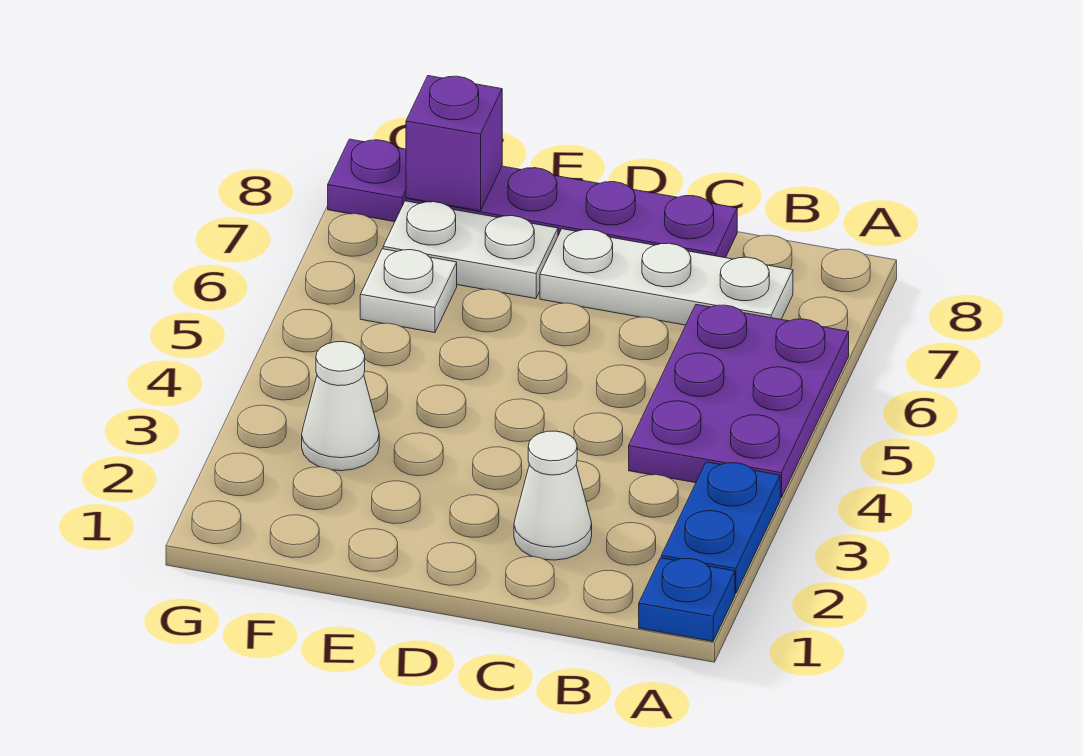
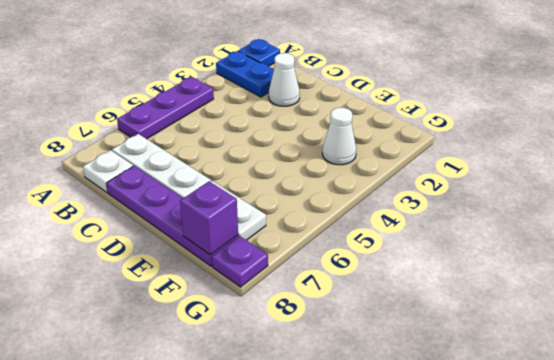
blue plate A2:A3 level 1 -> blue plate A2:B2 level 1
purple plate A4:B6 level 1 -> purple plate A4:A6 level 1
white plate F6 level 1 -> white plate B8 level 1

